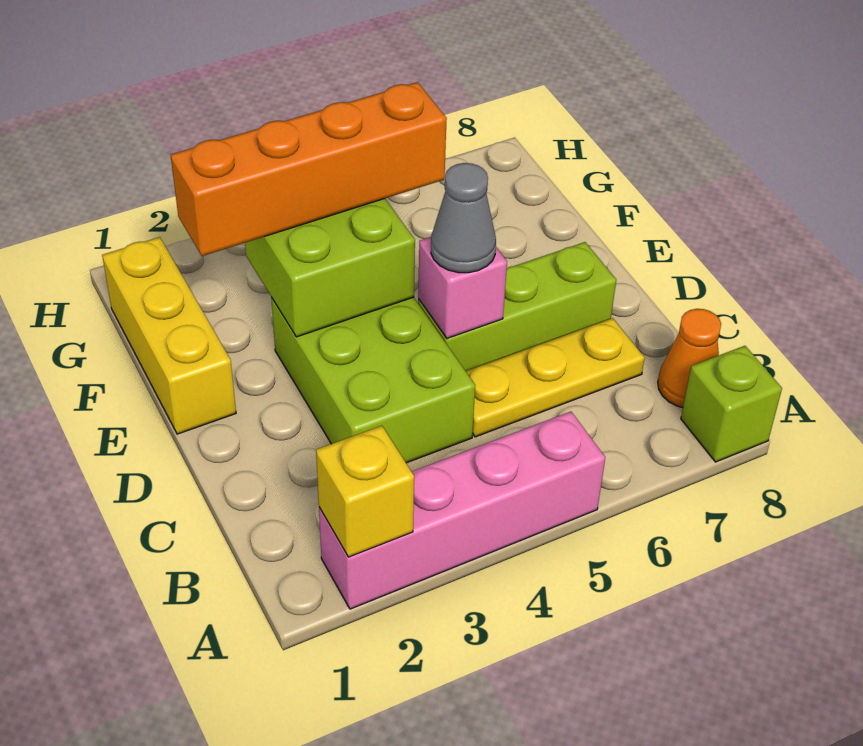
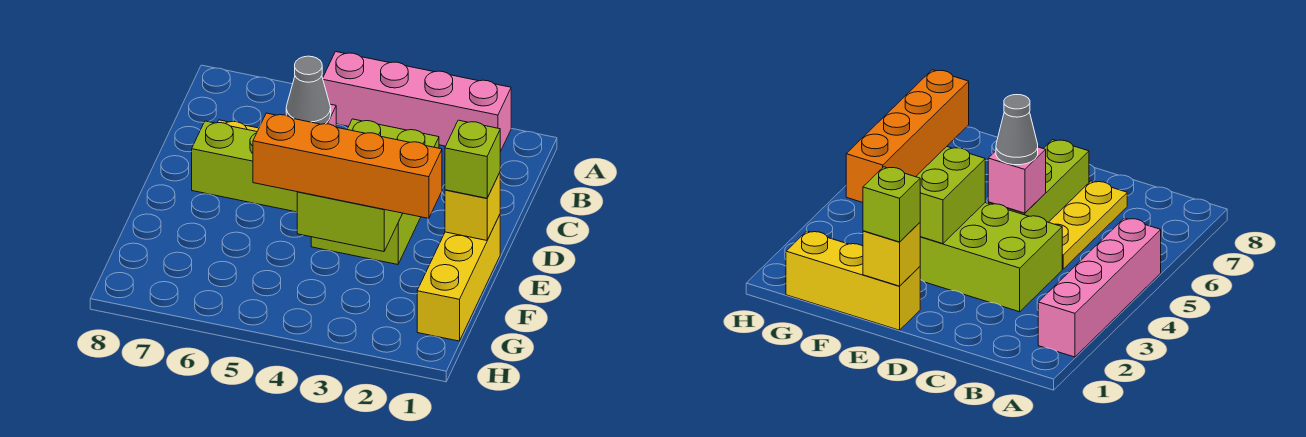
yellow brick A2 level 2 -> yellow brick E1 level 2
lime brick A8 level 1 -> lime brick E1 level 3
orange cone B8 level 1 -> none

